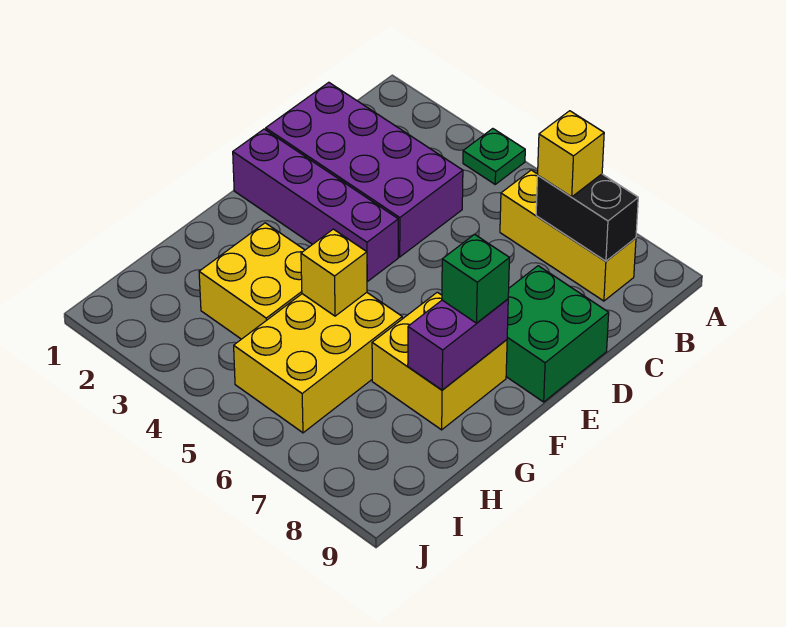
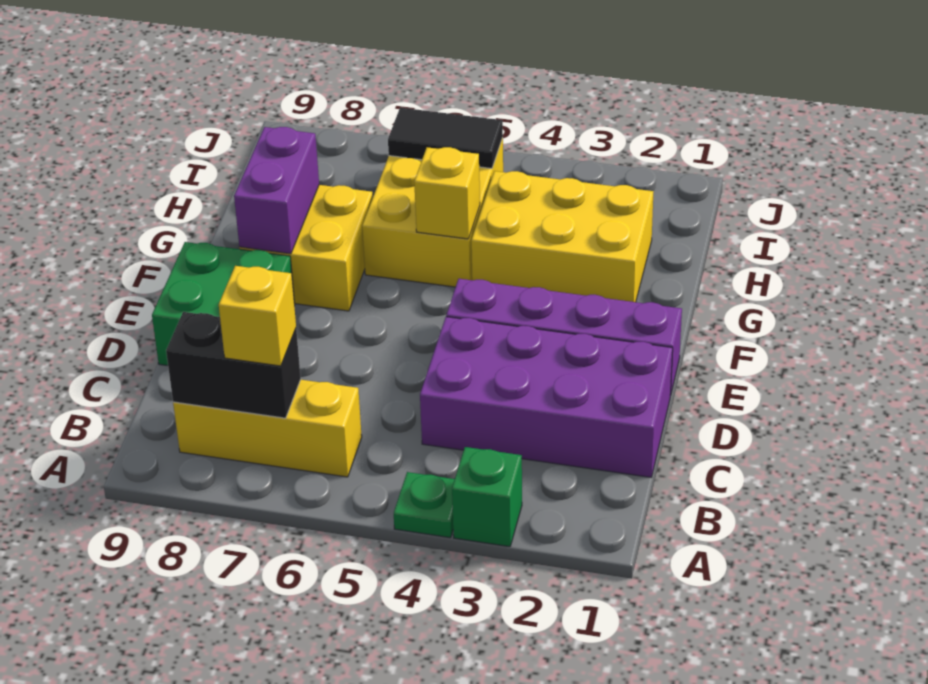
green brick F8 level 3 -> green brick A3 level 1
yellow brick G3:H4 level 1 -> yellow brick G2:H4 level 1
none -> black tile I5:I6 level 2

